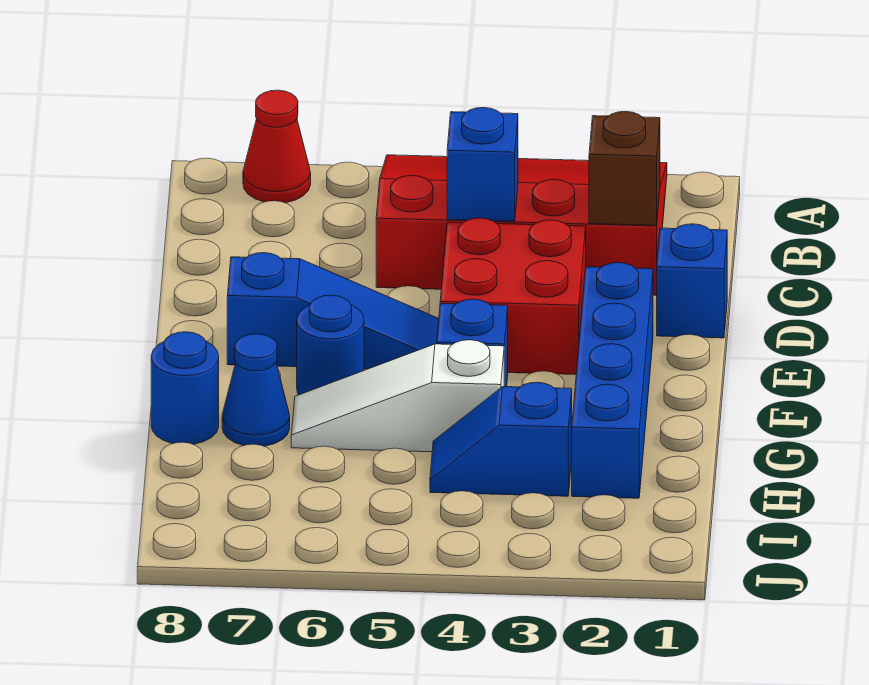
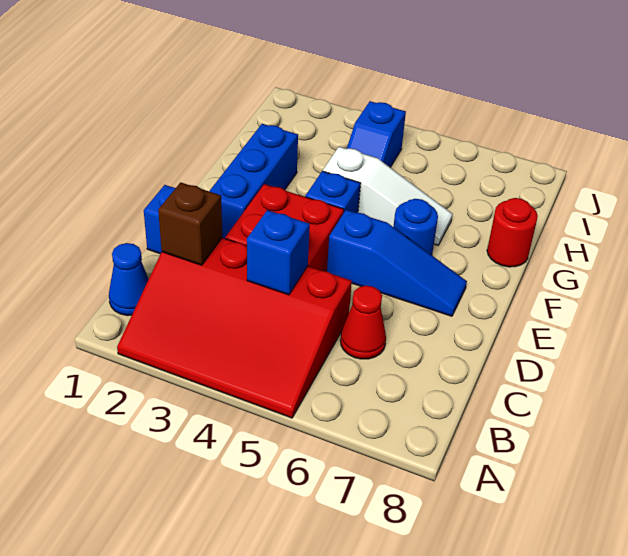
red cone A7 level 1 -> red cone C6 level 1
blue brick E2:H2 level 1 -> blue brick E2:G2 level 1
blue slope E5:E7 level 1 top 7 -> blue slope E5:E7 level 1 top 5
blue cone G7 level 1 -> blue cone B1 level 1
blue round brick G8 level 1 -> red round brick G8 level 1
blue slope H3:H4 level 1 top 3 -> blue slope H4:I4 level 1 top I

